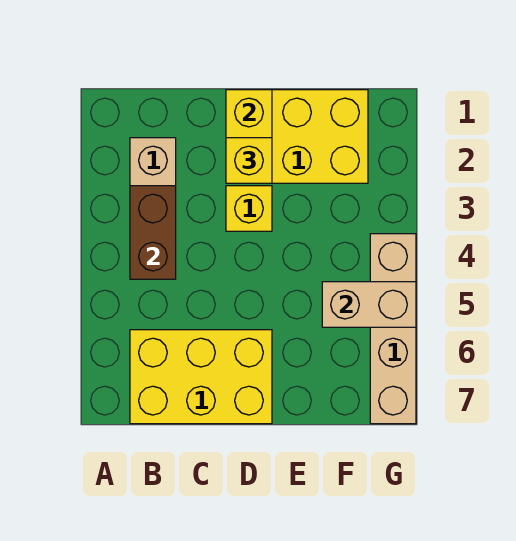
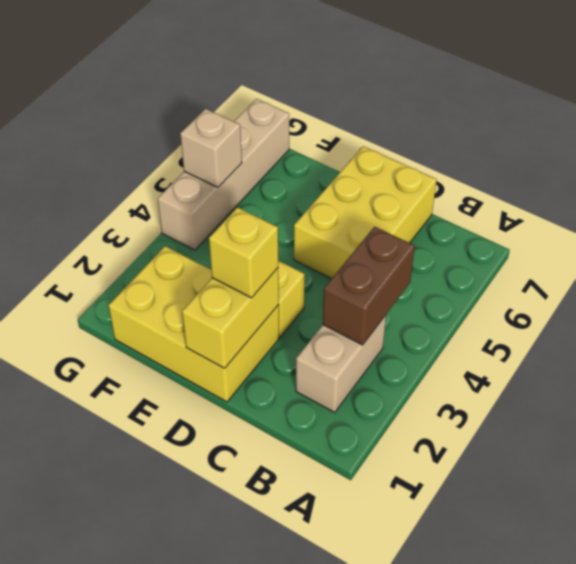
yellow brick B6:D7 level 1 -> yellow brick C5:D7 level 1
tan brick F5:G5 level 2 -> tan brick G5 level 2

